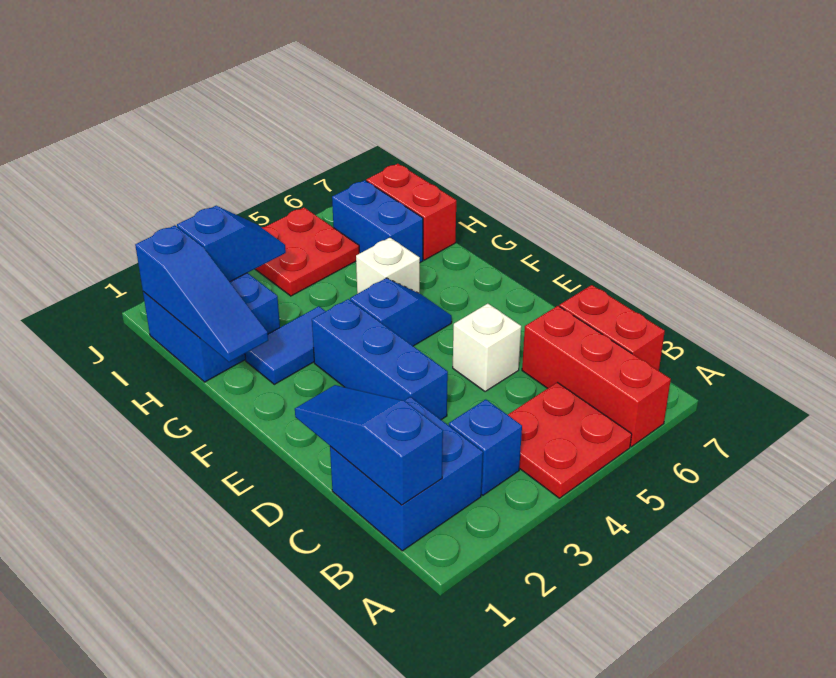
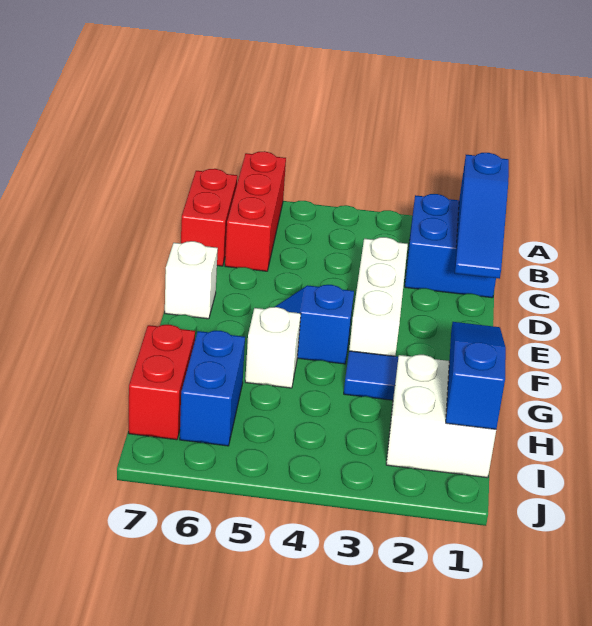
red plate A4:B5 level 1 -> none
blue brick B3 level 1 -> none
blue brick D3:F3 level 1 -> white brick D3:F3 level 1
white brick D5 level 1 -> white brick E7 level 1
blue brick H1:I2 level 1 -> white brick H1:I2 level 1
blue slope I2:I3 level 2 top 2 -> none
red plate I4:J5 level 1 -> none

